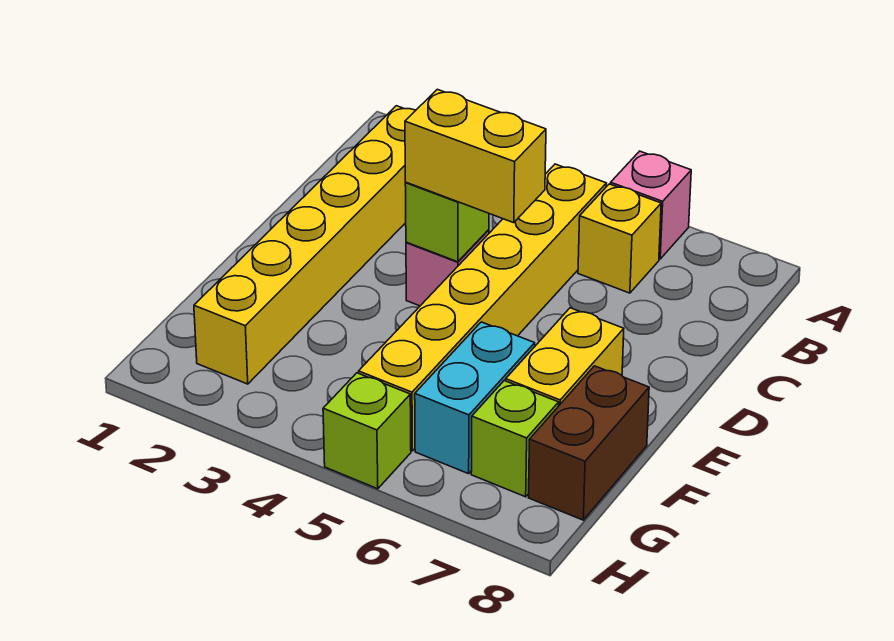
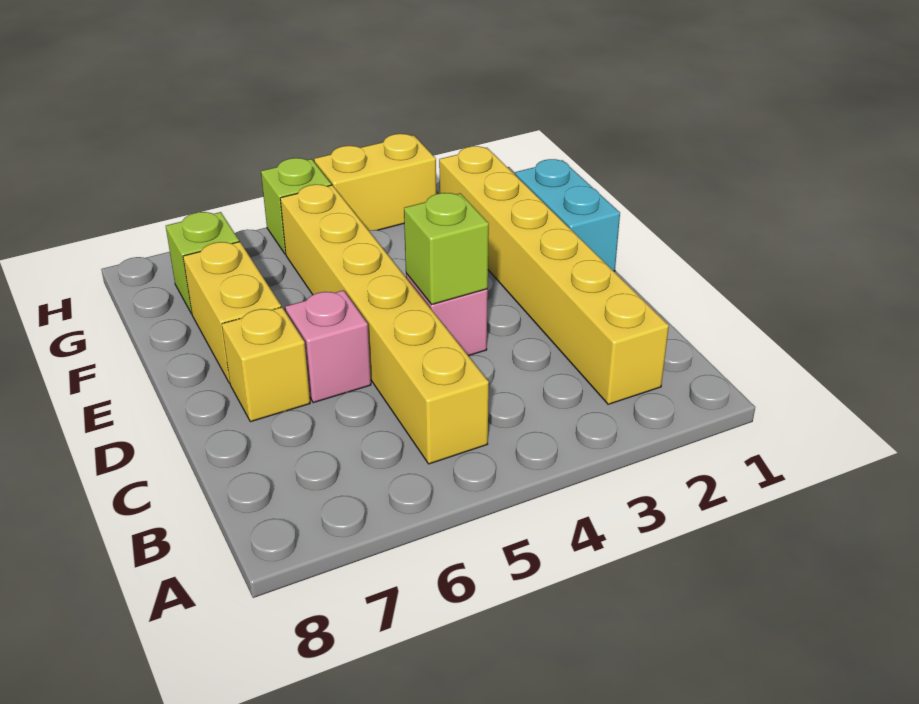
pink brick A6 level 1 -> pink brick D6 level 1
yellow brick B6 level 1 -> yellow brick D7 level 1
yellow brick D4:D5 level 3 -> yellow brick H3:H4 level 1
cyan brick F6:G6 level 1 -> cyan brick E1:F1 level 1
brown brick F8:G8 level 1 -> none

